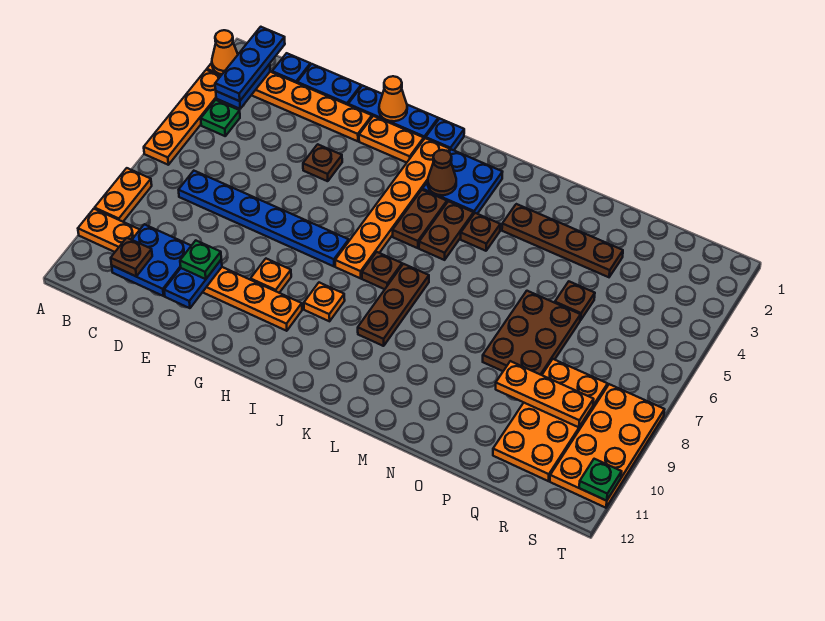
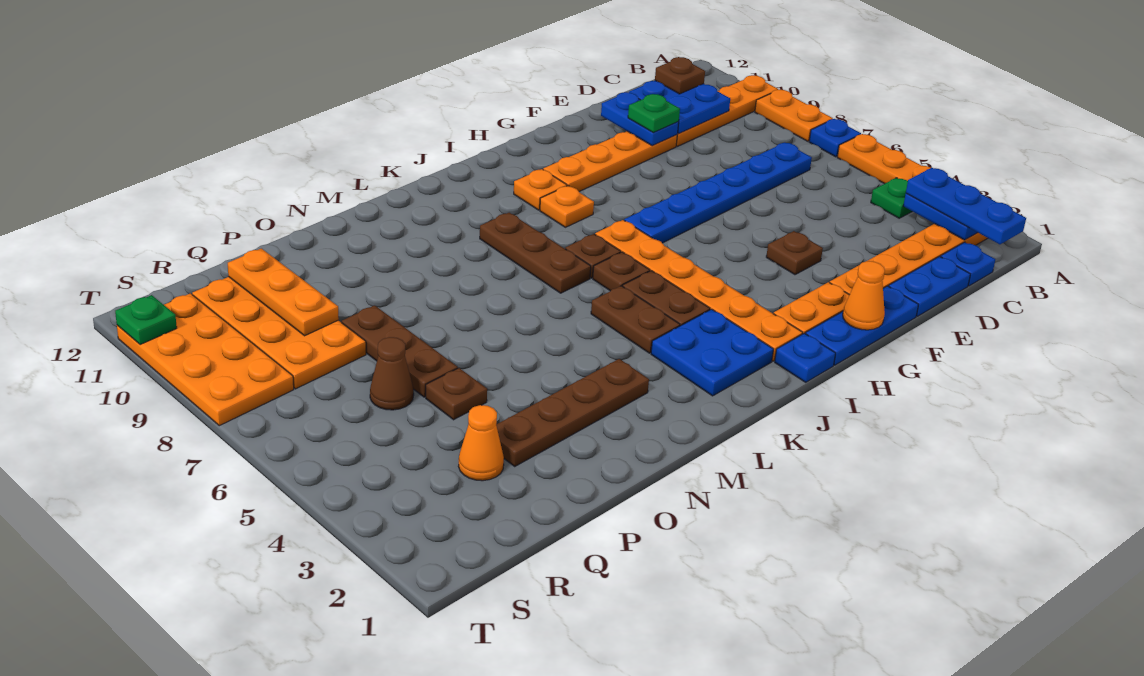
orange cone A2 level 2 -> orange cone Q3 level 1
none -> blue plate A7 level 1
orange plate G9 level 1 -> orange plate I10 level 1
brown cone J3 level 2 -> brown cone Q6 level 1
brown plate L4 level 1 -> brown plate J6 level 1
brown plate O6:P8 level 1 -> brown plate P6:P8 level 1
orange plate P9:R9 level 2 -> orange plate Q9:Q11 level 2

